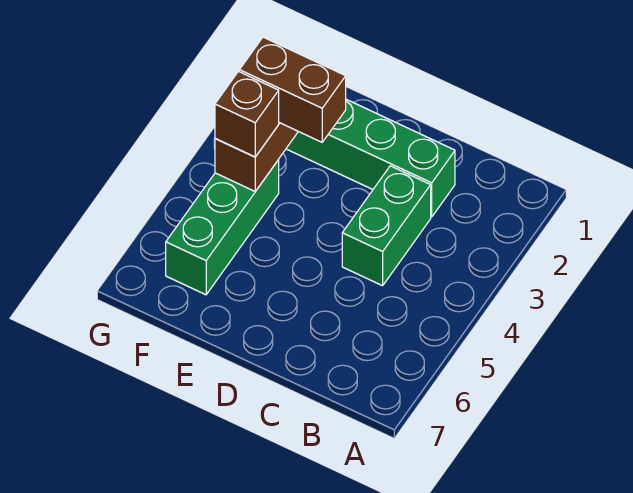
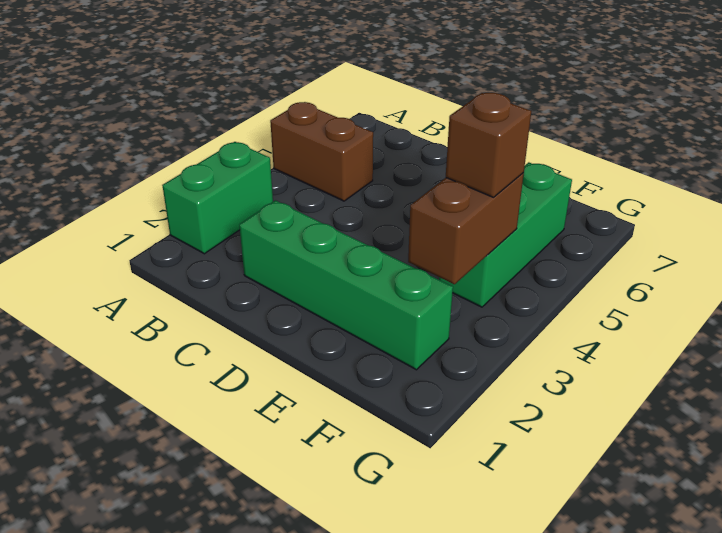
green brick C3:C4 level 1 -> green brick A2:A3 level 1
brown brick E3:F3 level 3 -> brown brick A5:B5 level 1

